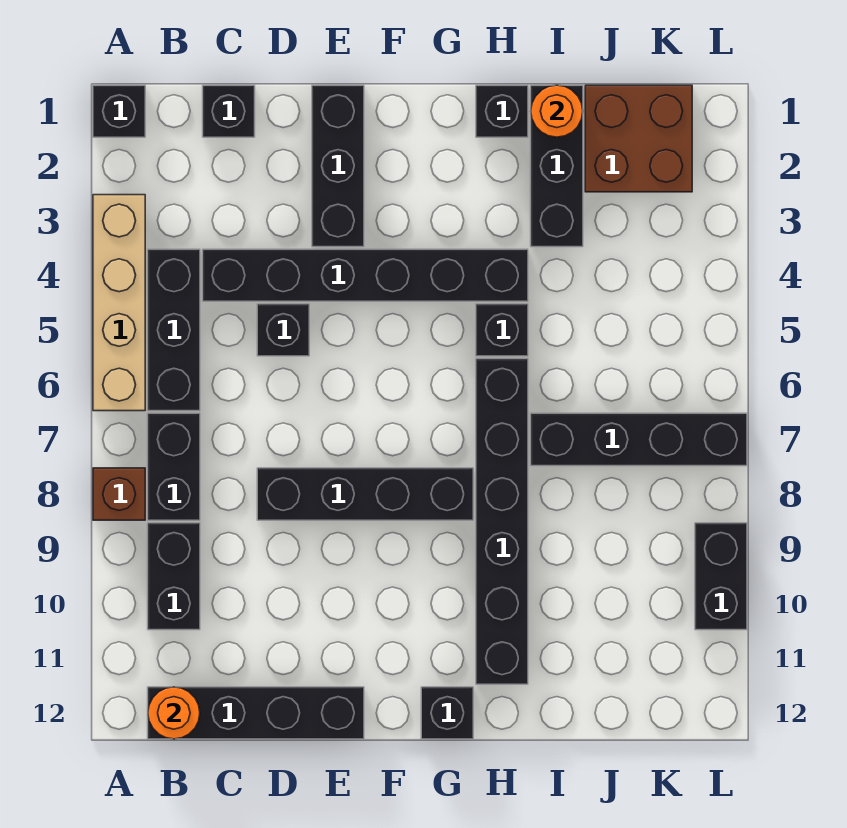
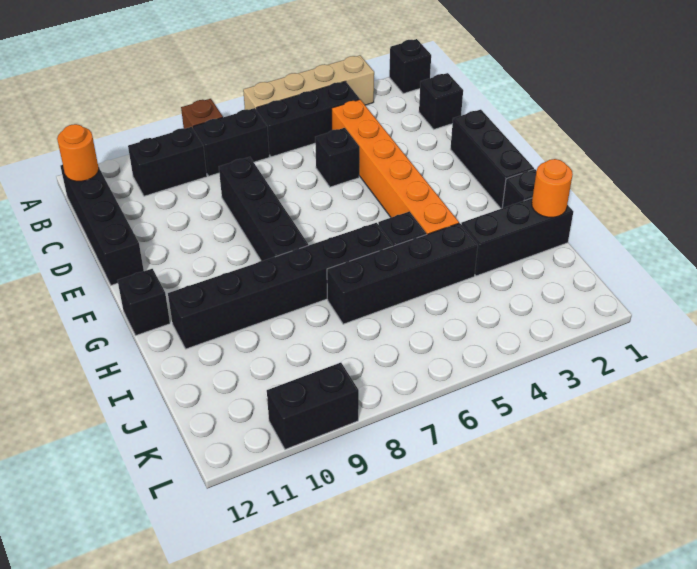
black brick C4:H4 level 1 -> orange brick C4:H4 level 1
black brick E1:E3 level 1 -> black brick E1:G1 level 1
black brick I7:L7 level 1 -> black brick I4:I7 level 1
brown brick J1:K2 level 1 -> none

